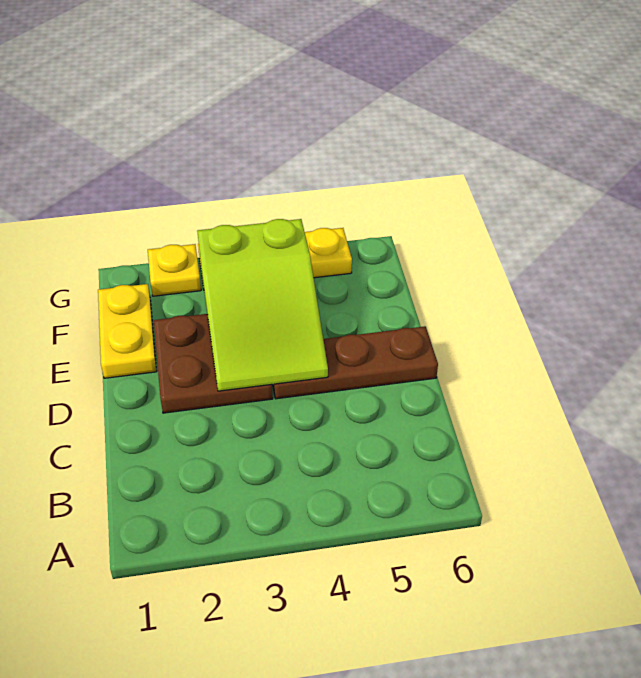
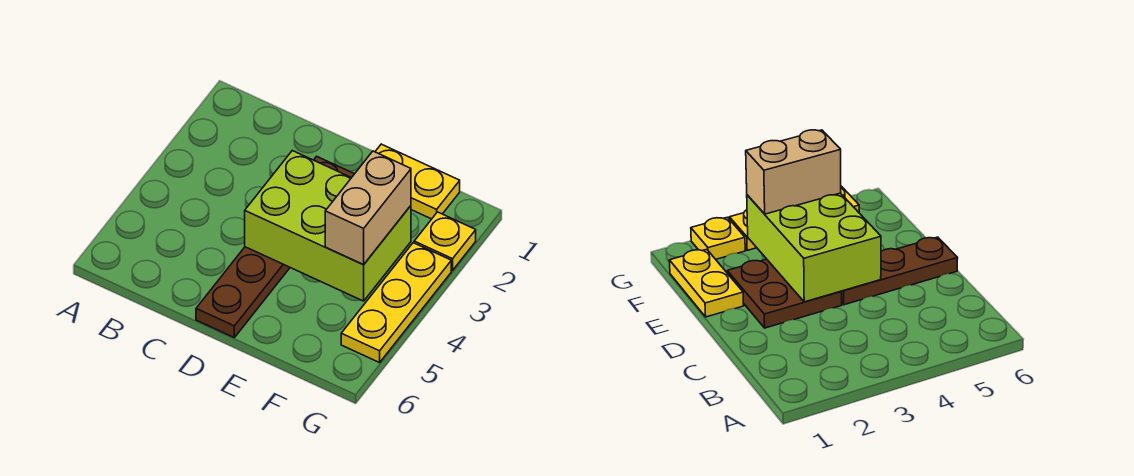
lime slope D3:F4 level 2 top F -> lime brick D3:F4 level 2
none -> tan brick F3:F4 level 3

